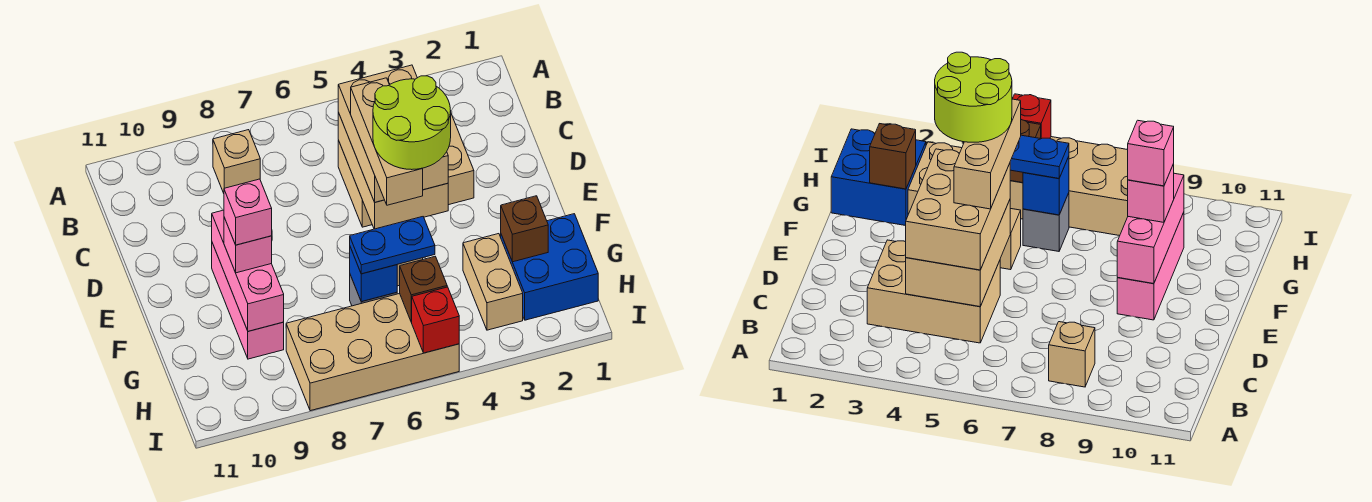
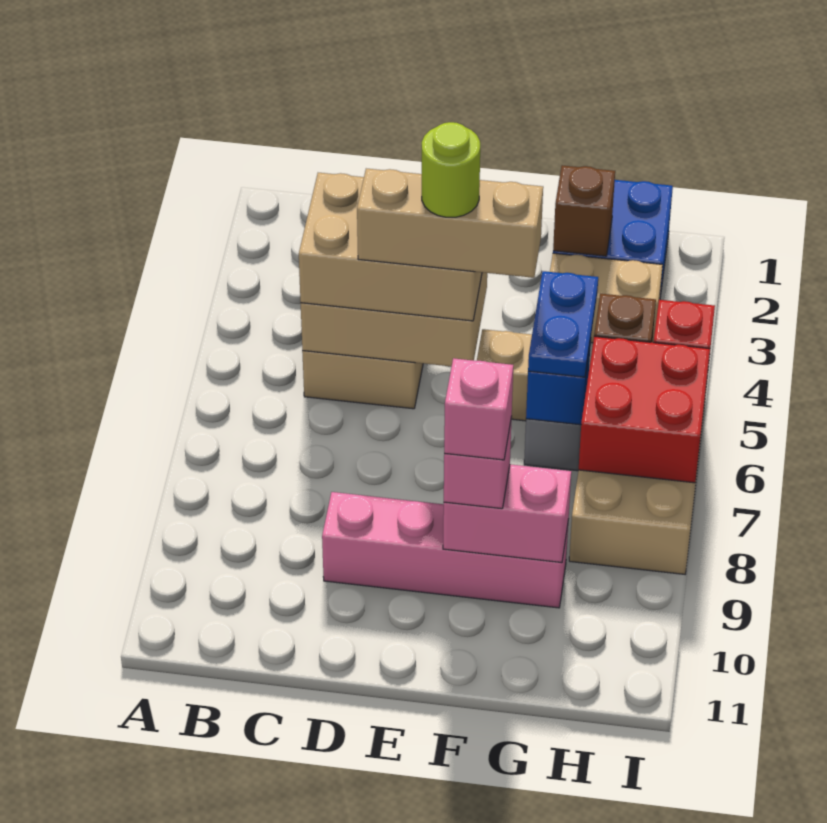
tan brick B8 level 1 -> none
lime round brick E4:F5 level 5 -> lime round brick E5 level 5
pink brick E9:G9 level 1 -> pink brick D9:G9 level 1
pink brick E9:G9 level 2 -> pink brick F9:G9 level 2
none -> red brick H6:I7 level 2

